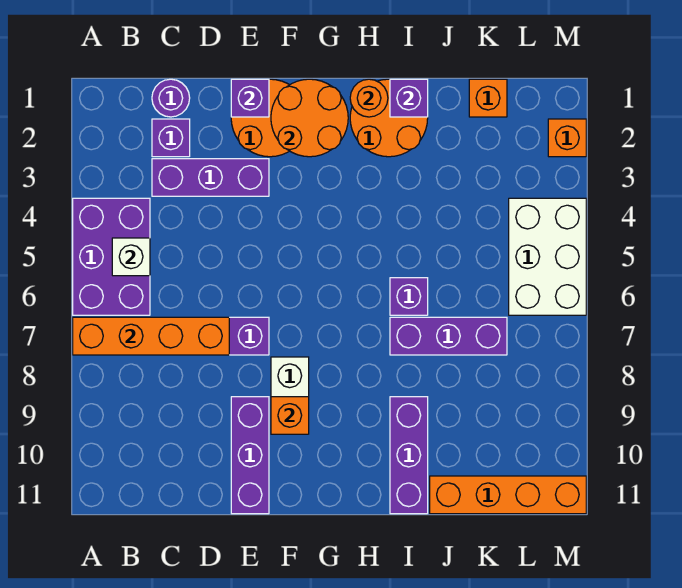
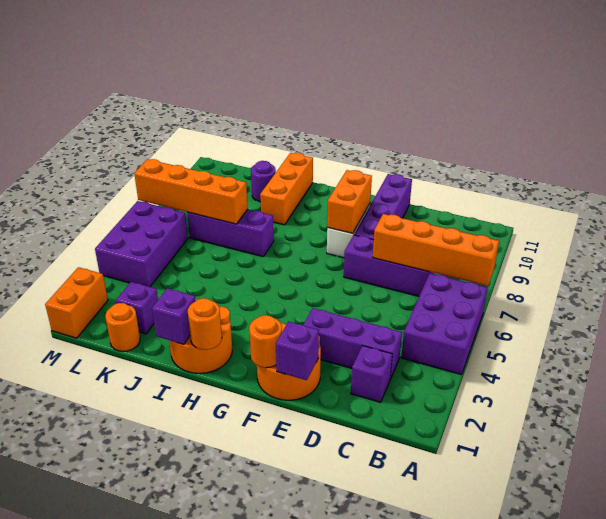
white brick B5 level 2 -> none
purple round brick C1 level 1 -> purple round brick J10 level 1
purple brick E9:E11 level 1 -> purple brick E8:E11 level 1
orange round brick F1:G2 level 2 -> orange round brick F1 level 2
orange brick F9 level 2 -> orange brick F8:F9 level 2
purple brick I6 level 1 -> purple brick K2 level 1
purple brick I9:I11 level 1 -> orange brick I9:I11 level 1
orange brick J11:M11 level 1 -> orange brick J7:M7 level 2
orange brick K1 level 1 -> orange round brick K1 level 1
white brick L4:M6 level 1 -> purple brick L4:M6 level 1
orange brick M2 level 1 -> orange brick M1:M2 level 1

